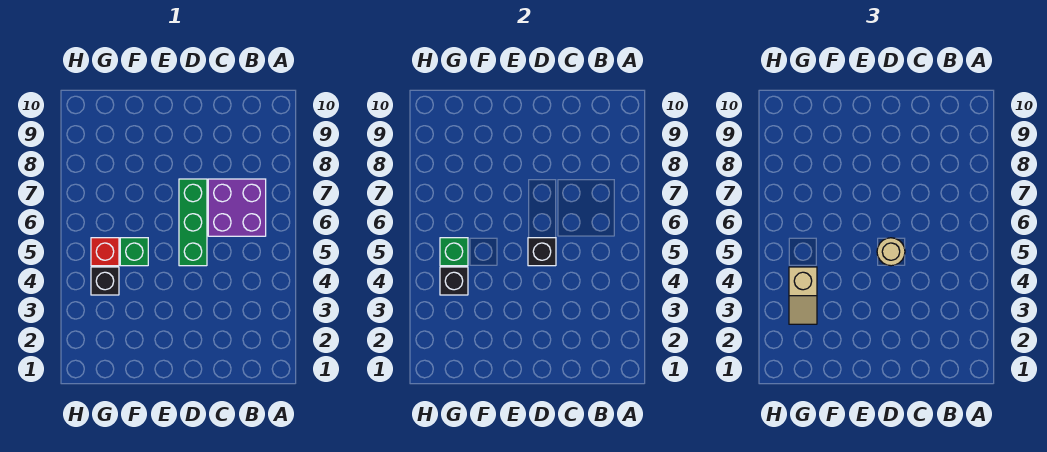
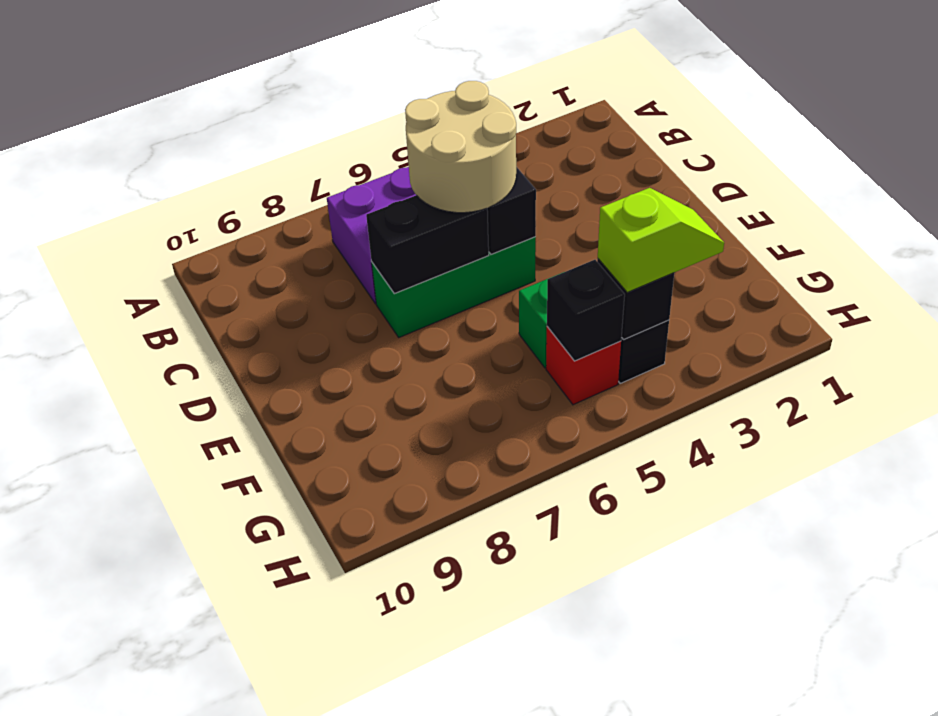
tan round brick D5 level 3 -> tan round brick C5:D6 level 3
none -> black brick D6:D7 level 2
tan slope G3:G4 level 3 top 4 -> lime slope G3:G4 level 3 top 4
green brick G5 level 2 -> black brick G5 level 2

